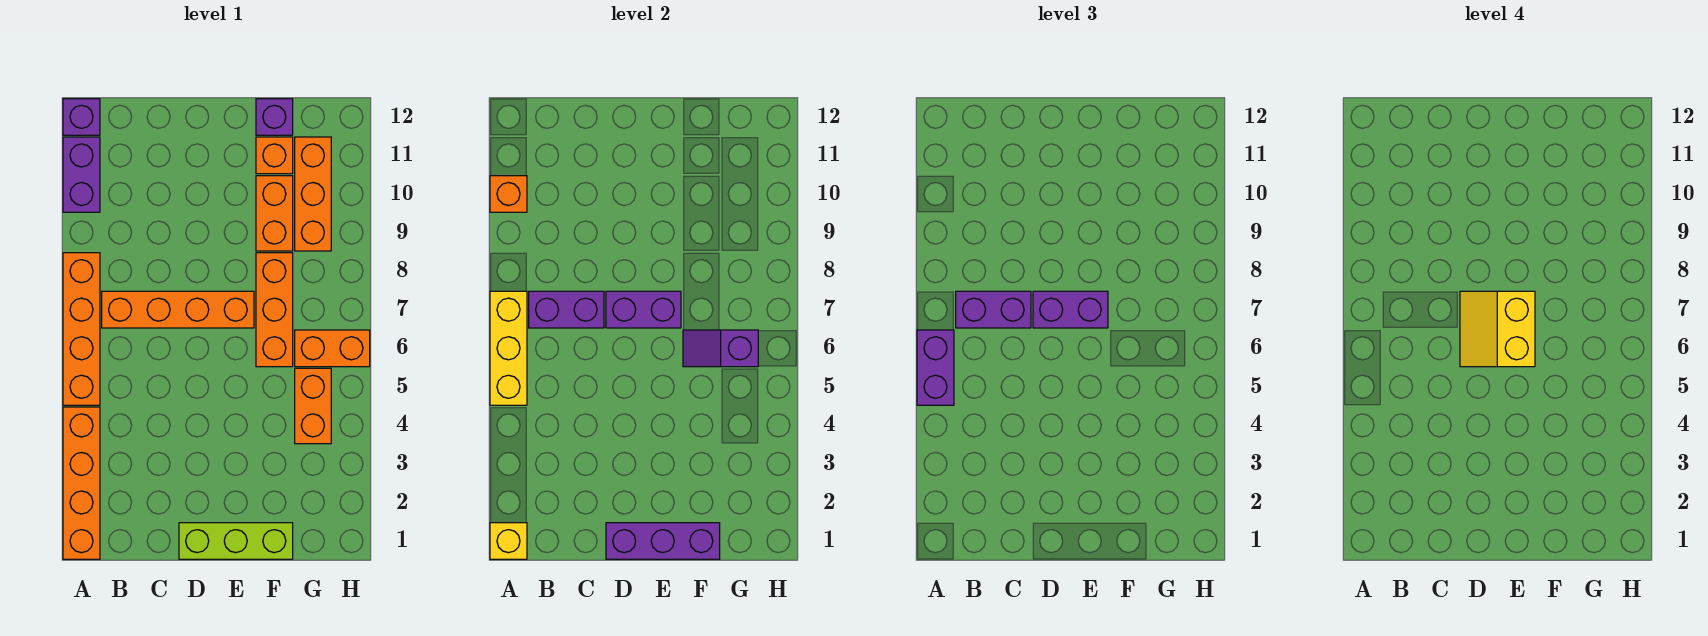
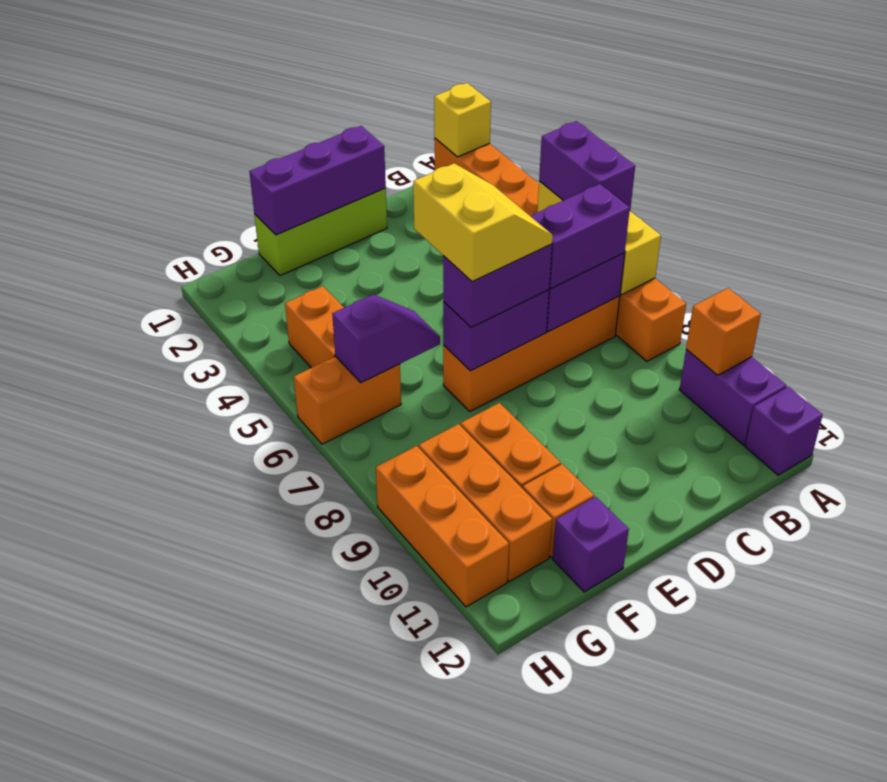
orange brick F6:F8 level 1 -> orange brick H9:H11 level 1

